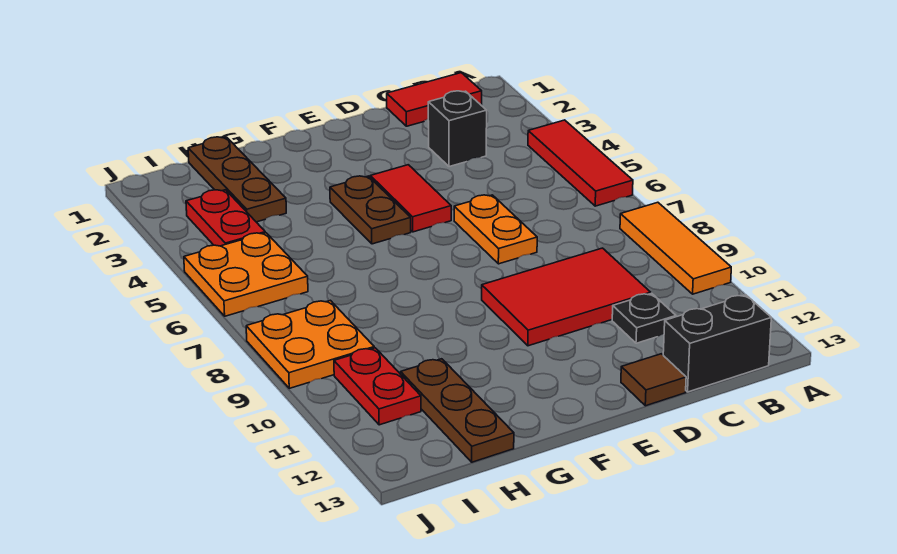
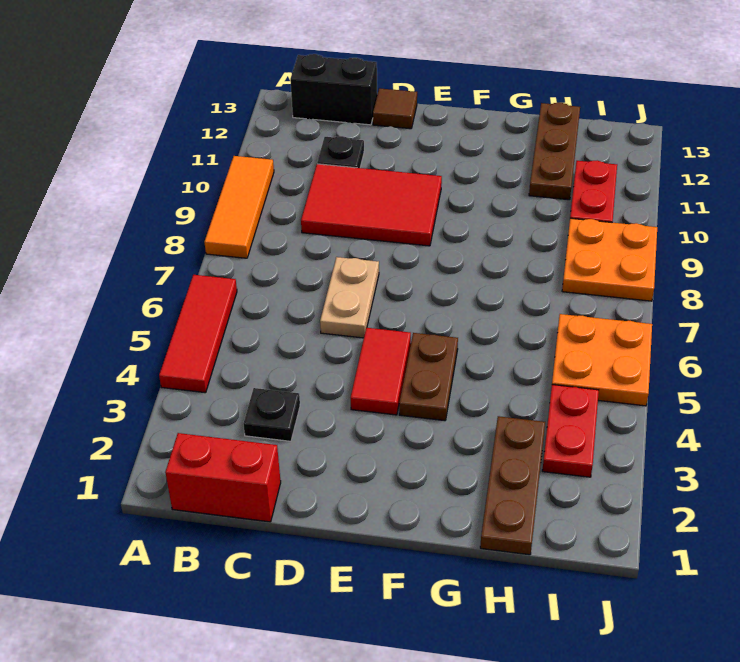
red tile B1:C1 level 1 -> red brick B1:C1 level 1
black brick C3 level 1 -> black plate C3 level 1
orange plate D6:D7 level 1 -> tan plate D6:D7 level 1

